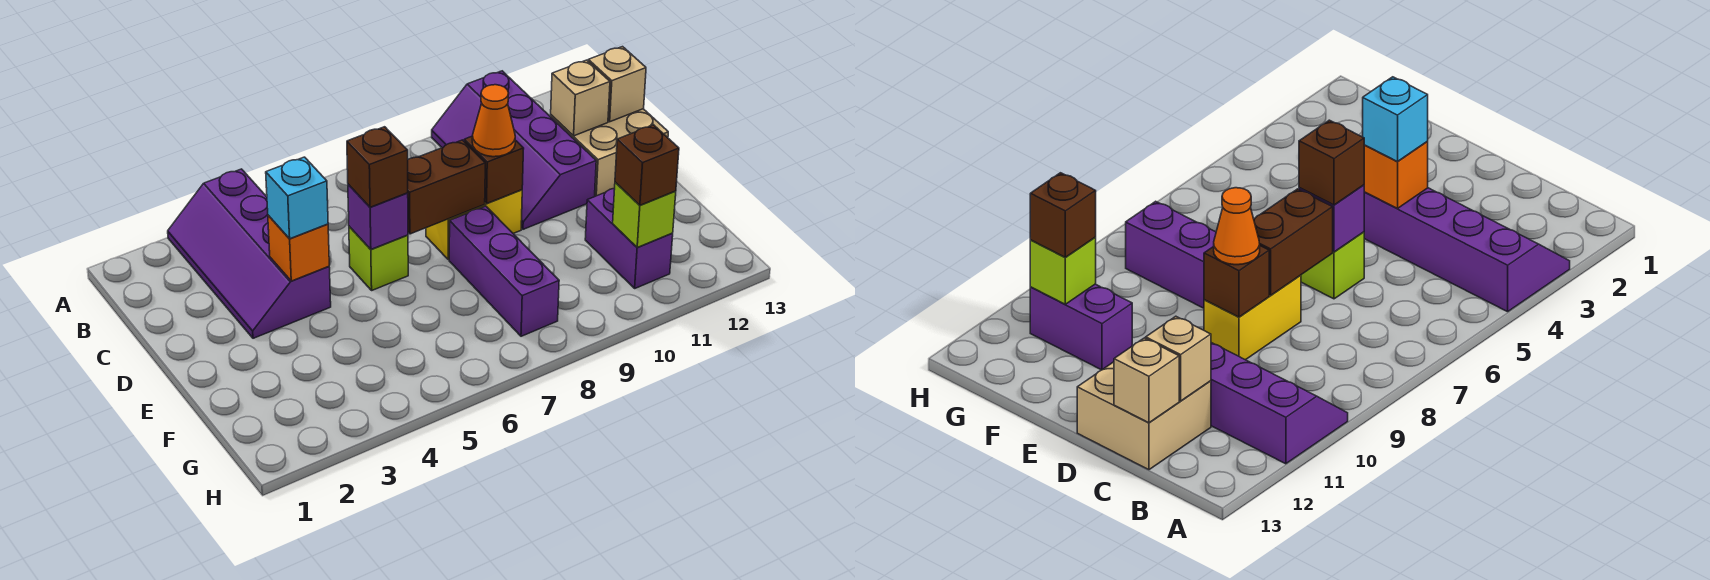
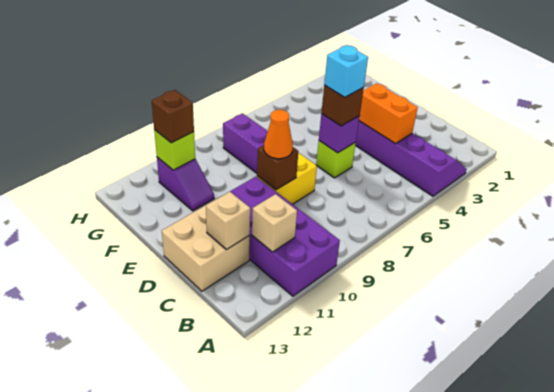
purple slope A10:D11 level 1 top 11 -> purple brick A10:D11 level 1
tan brick C13 level 2 -> tan brick B11 level 2
orange brick D4 level 2 -> orange brick C4:D4 level 2
cyan brick D4 level 3 -> cyan brick D6 level 4
brown brick D7:D8 level 2 -> none
purple brick F11:G11 level 1 -> purple slope F11:G11 level 1 top G

